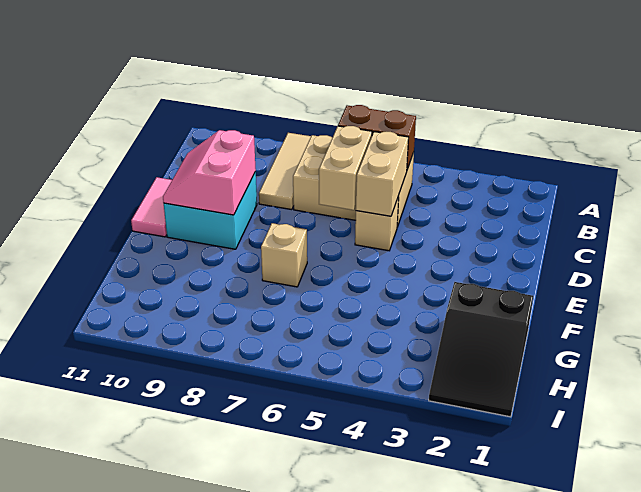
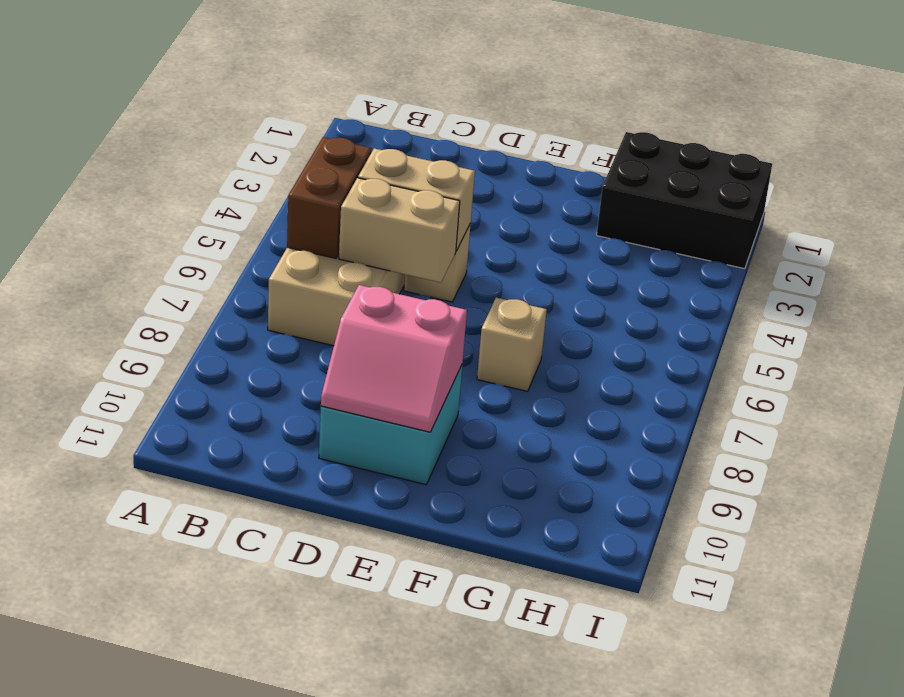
tan tile A8:C8 level 1 -> none
pink tile D11:E11 level 1 -> none
black slope G1:I2 level 1 top G -> black brick G1:I2 level 1

